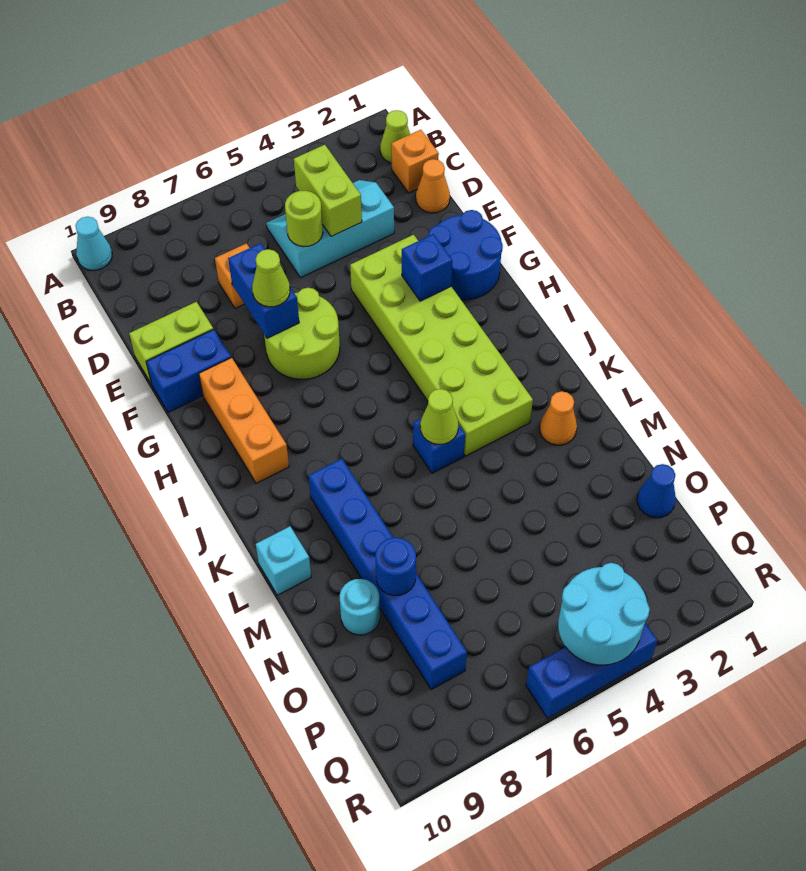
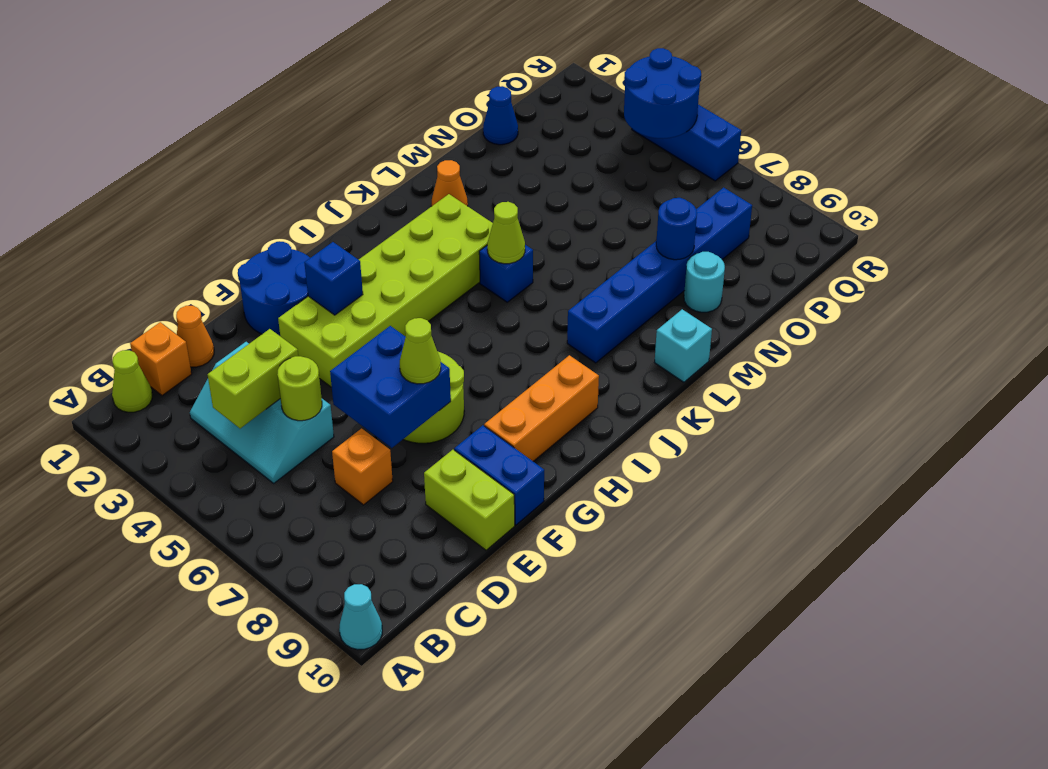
blue brick E7:F7 level 2 -> blue brick E6:F7 level 2
cyan round brick Q4:R5 level 2 -> blue round brick Q4:R5 level 2

